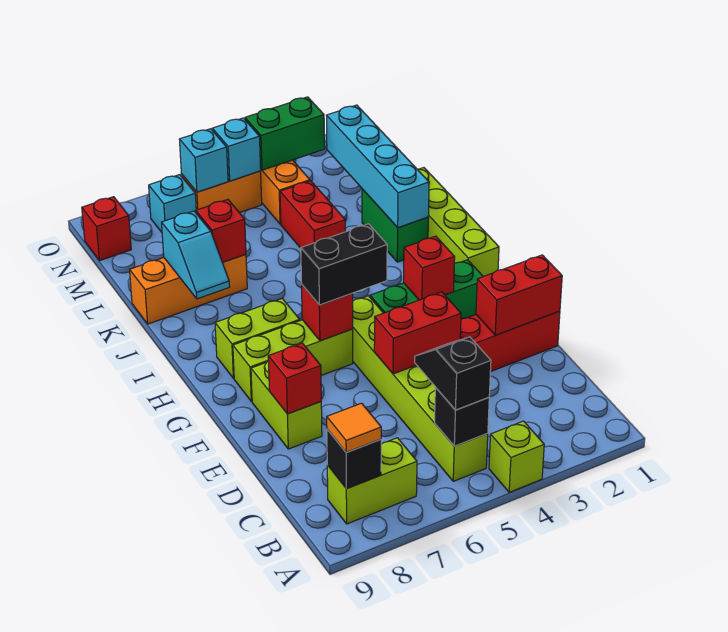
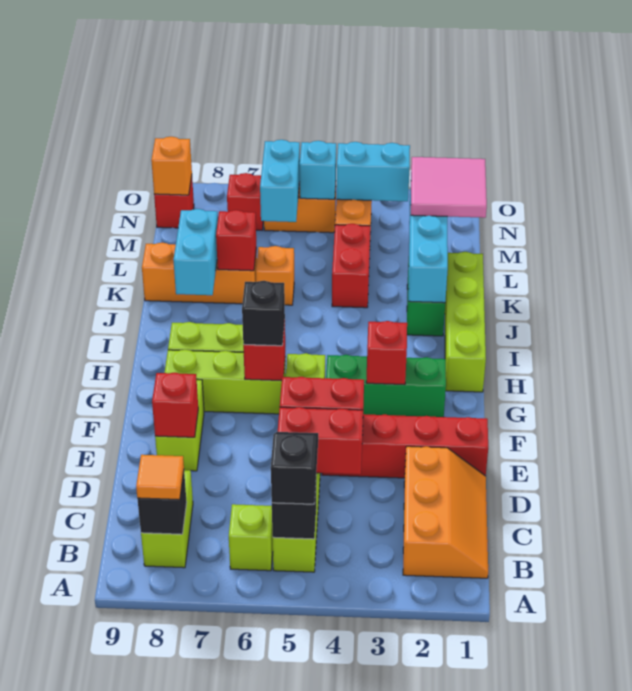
lime brick A4 level 1 -> lime brick B6 level 1
none -> orange slope B1:D2 level 1 top 2
lime brick B7:B8 level 1 -> lime brick B8:C8 level 1
red brick E1:E2 level 2 -> red brick D4:D5 level 2
black brick G5:G6 level 3 -> black brick G6 level 3
cyan slope J8:K8 level 2 top K -> cyan brick J8:K8 level 2
none -> orange brick K6 level 1
none -> pink tile L1:M2 level 3
green brick N3:N4 level 2 -> cyan brick N3:N4 level 2
cyan brick N6 level 2 -> cyan brick M6:N6 level 2
cyan brick N7 level 1 -> red brick N7 level 1
none -> orange brick N9 level 2

